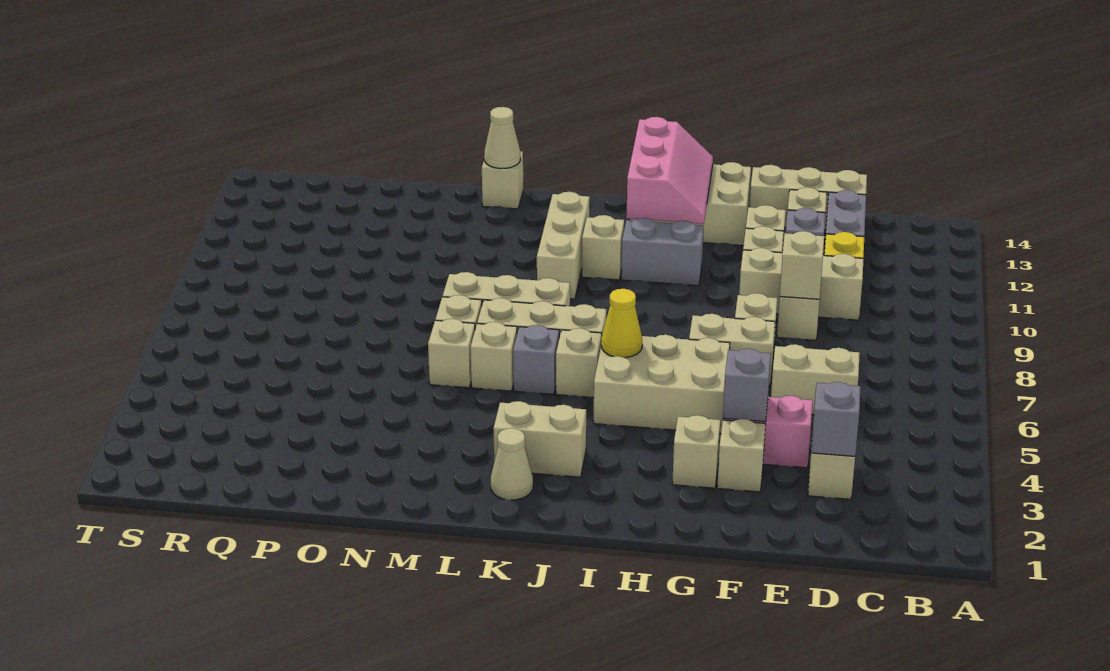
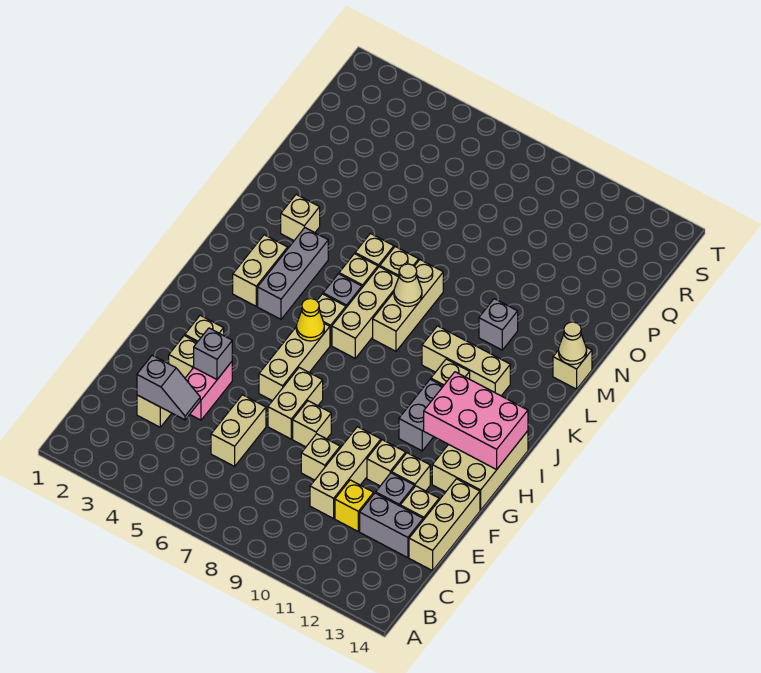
tan brick E9 level 2 -> tan brick M3 level 1
tan brick G5:I6 level 1 -> tan brick G6:I6 level 1
pink slope H12:I14 level 2 top I -> pink brick H12:I14 level 2
none -> grey brick J4:L4 level 1
tan cone K2 level 1 -> tan cone L8 level 2
none -> grey brick M11 level 1

